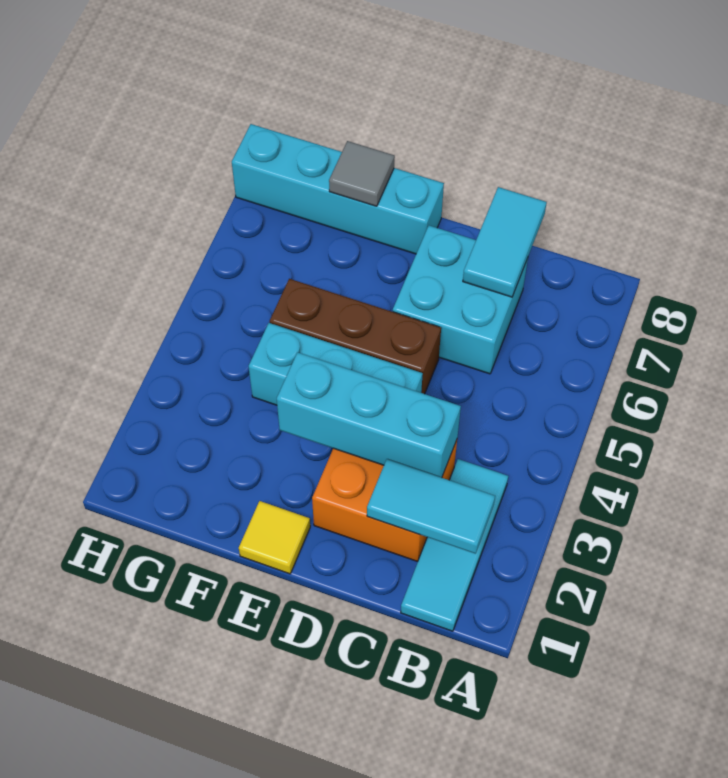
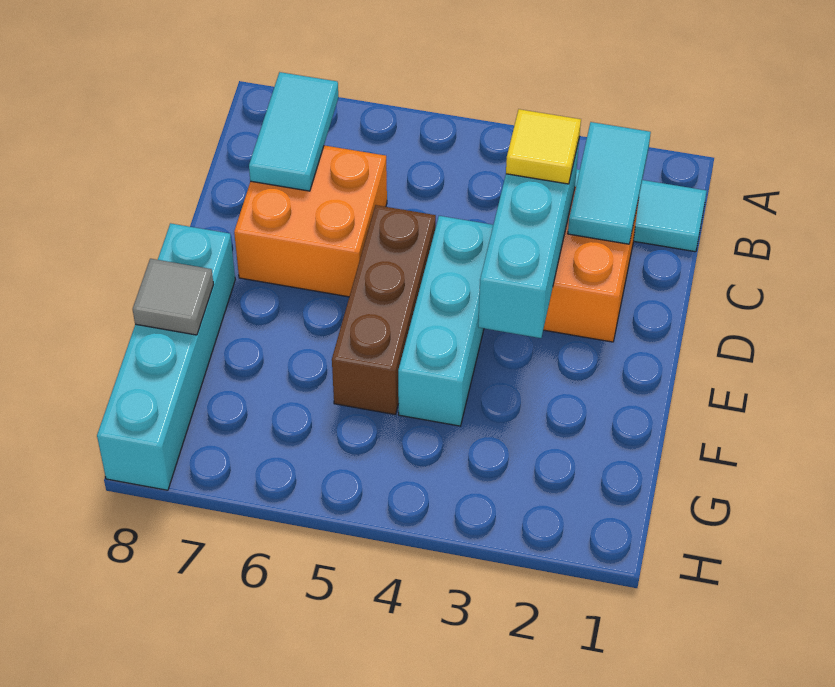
cyan brick C6:D7 level 1 -> orange brick C6:D7 level 1
cyan tile C7:C8 level 2 -> cyan tile B7:C7 level 2
yellow tile E1 level 1 -> yellow tile C3 level 3

